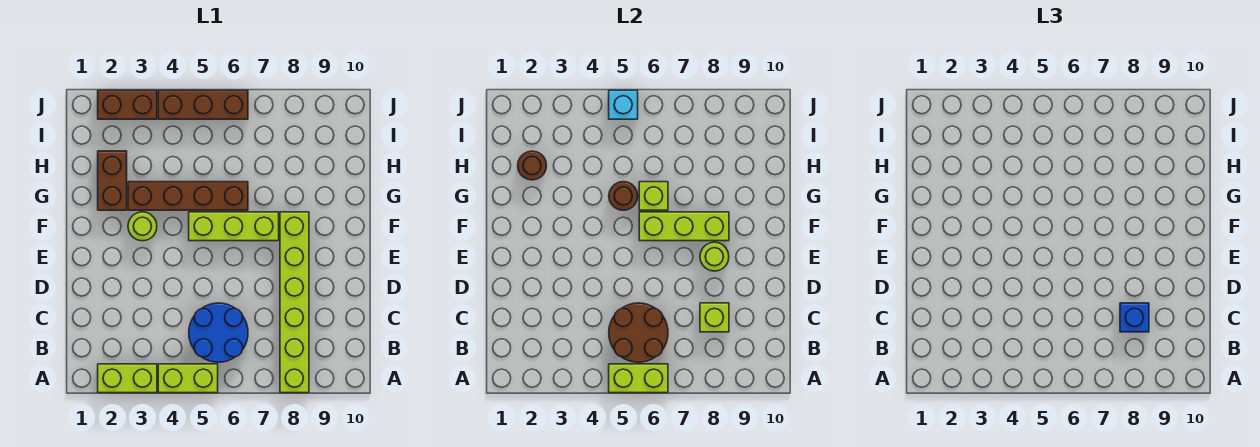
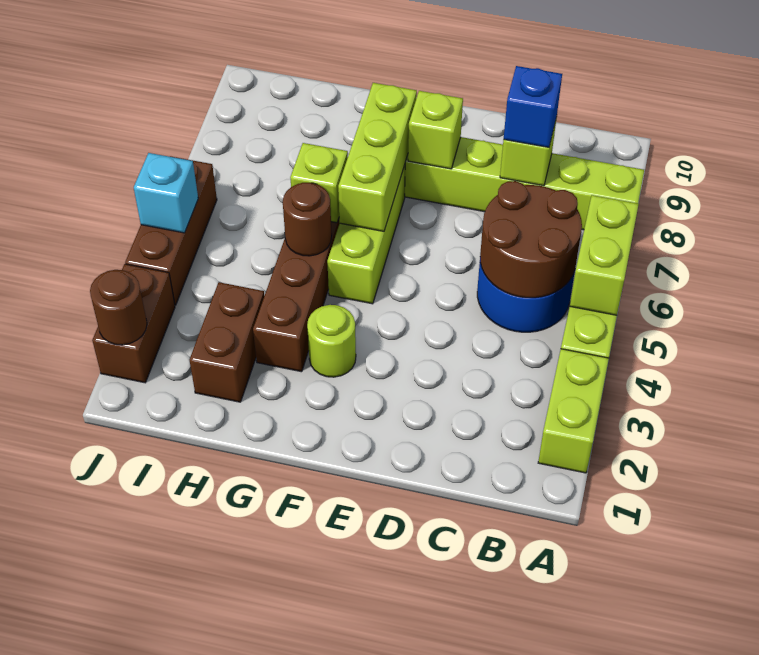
lime round brick E8 level 2 -> lime brick E8 level 2
brown brick G2:H2 level 1 -> brown brick H2:H3 level 1
brown round brick H2 level 2 -> brown round brick J2 level 2

